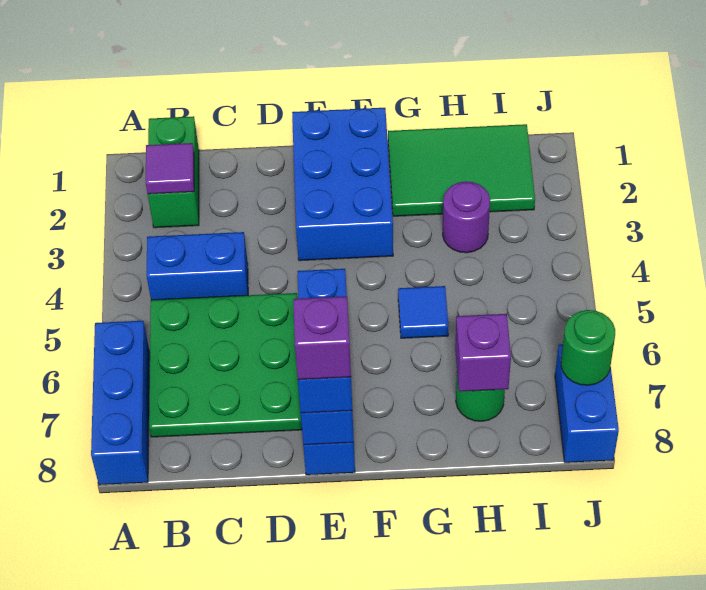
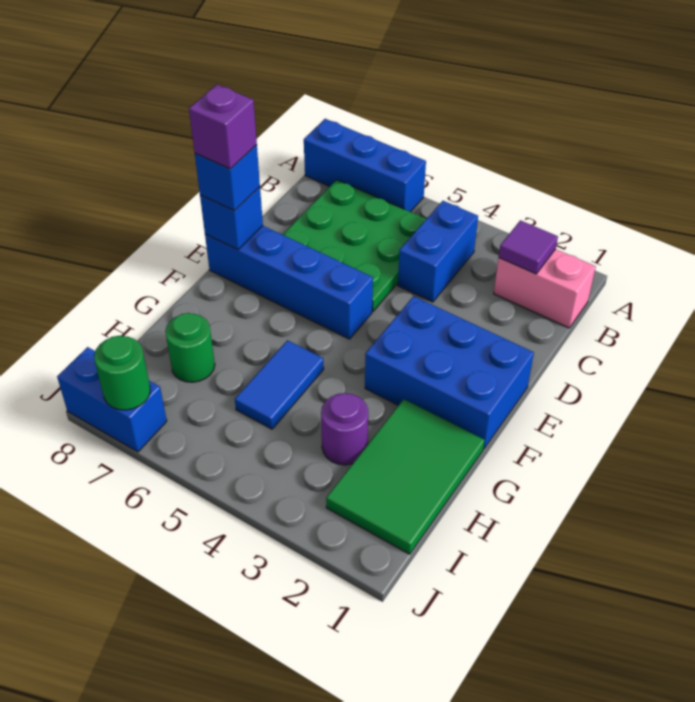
green brick B1:B2 level 1 -> pink brick B1:B2 level 1
blue tile G5 level 1 -> blue tile G5:H5 level 1
purple brick H7 level 2 -> none

